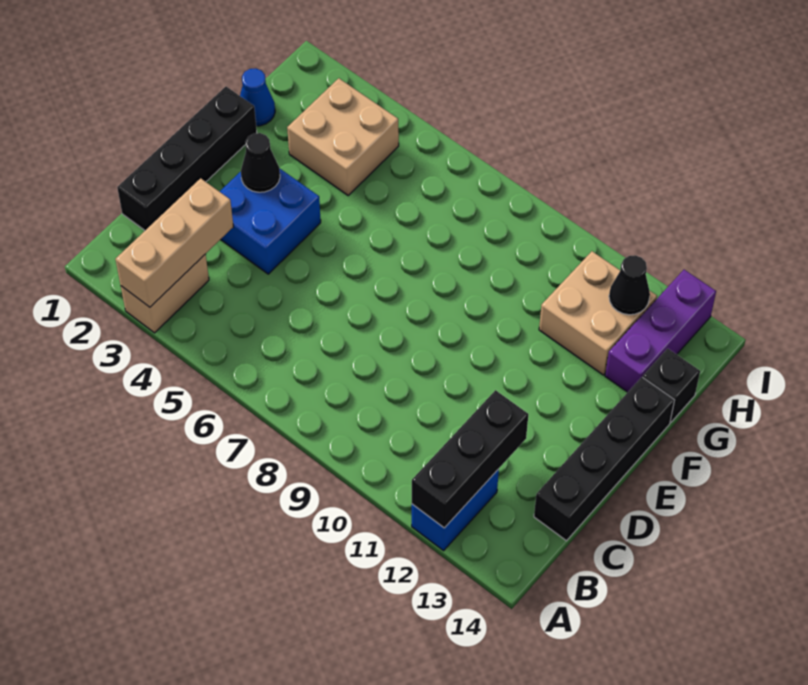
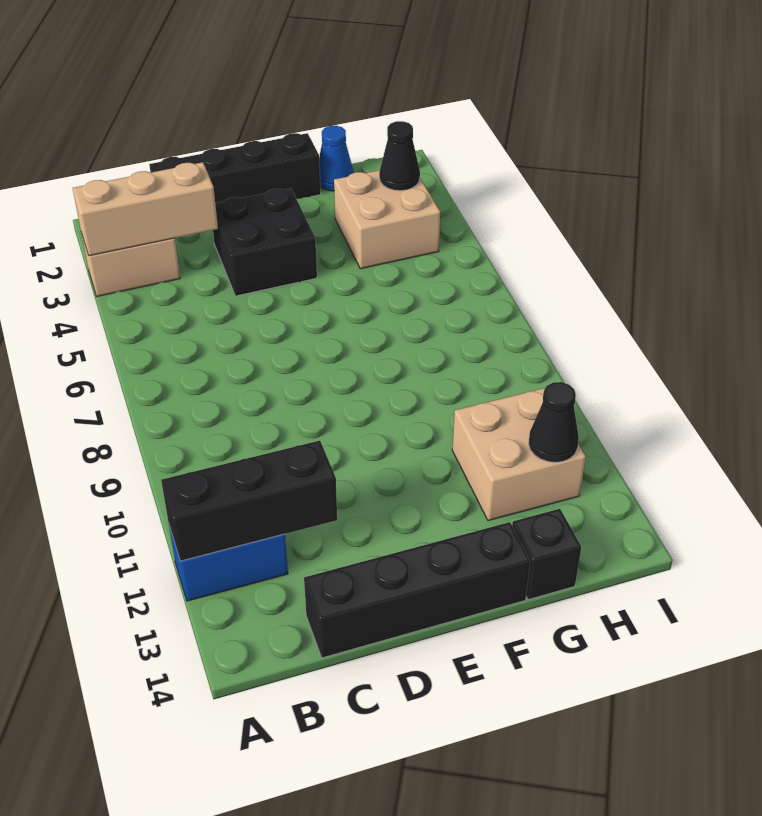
blue brick D3:E4 level 1 -> black brick D3:E4 level 1
black cone E3 level 2 -> black cone H3 level 2
purple brick G13:I13 level 1 -> none

